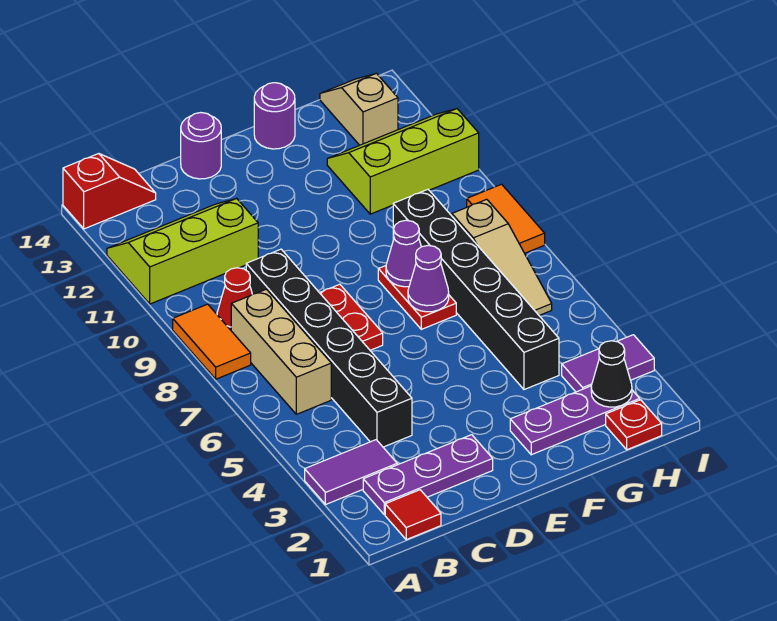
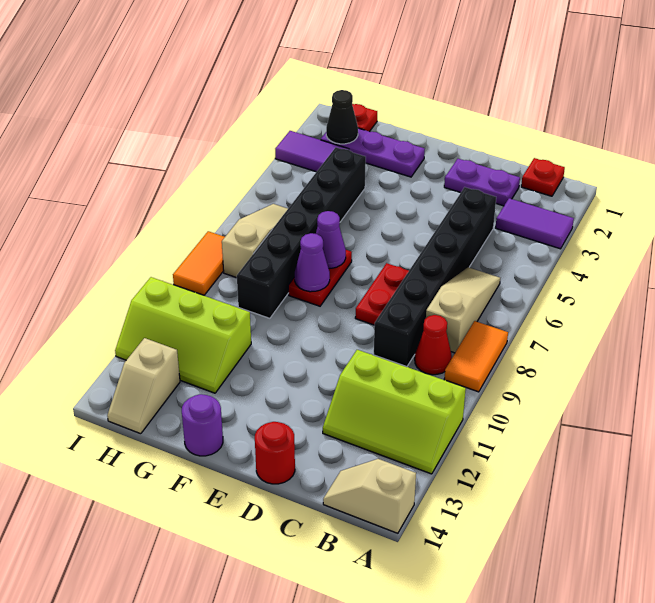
red slope A14:B14 level 1 top A -> tan slope A14:B14 level 1 top A
red tile B1 level 1 -> red plate B1 level 1
purple plate B2:D2 level 1 -> purple plate C2:D2 level 1
tan brick B6:B8 level 1 -> tan slope B6:B8 level 1 top 8
purple round brick D14 level 1 -> red round brick D14 level 1

